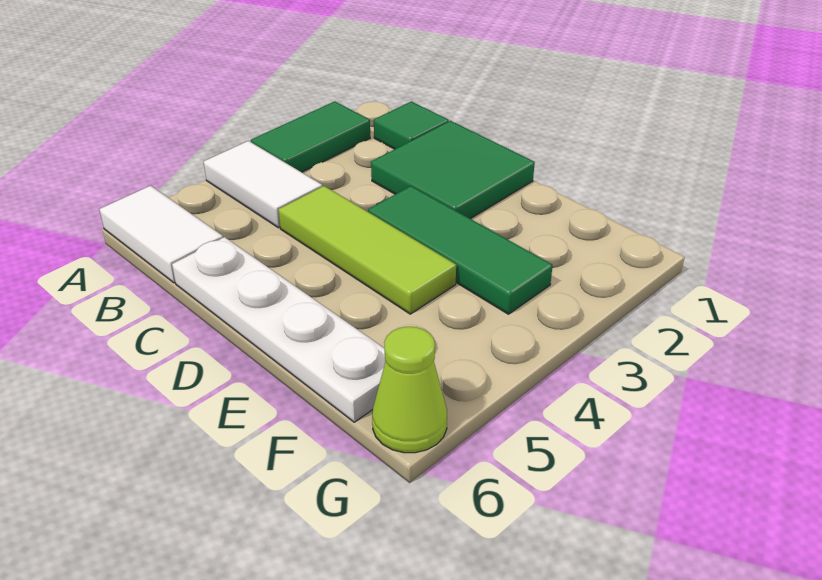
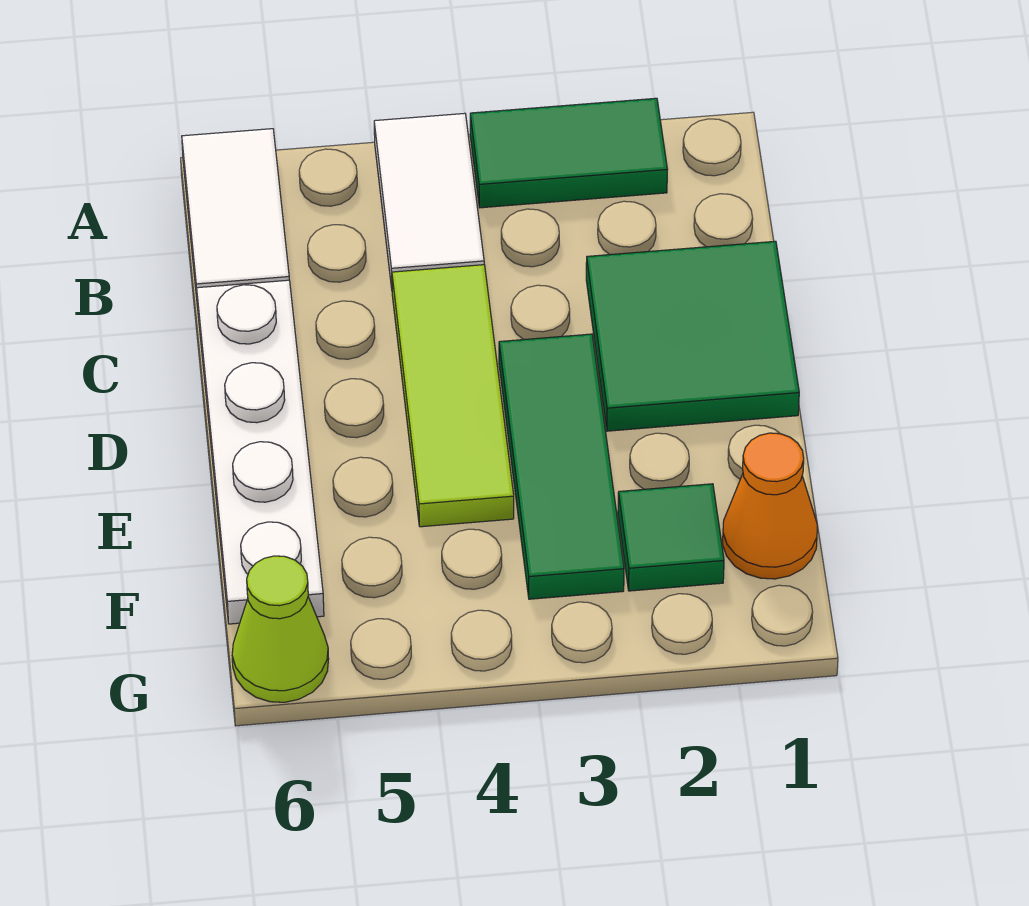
green tile B1 level 1 -> green tile F2 level 1
none -> orange cone F1 level 1

